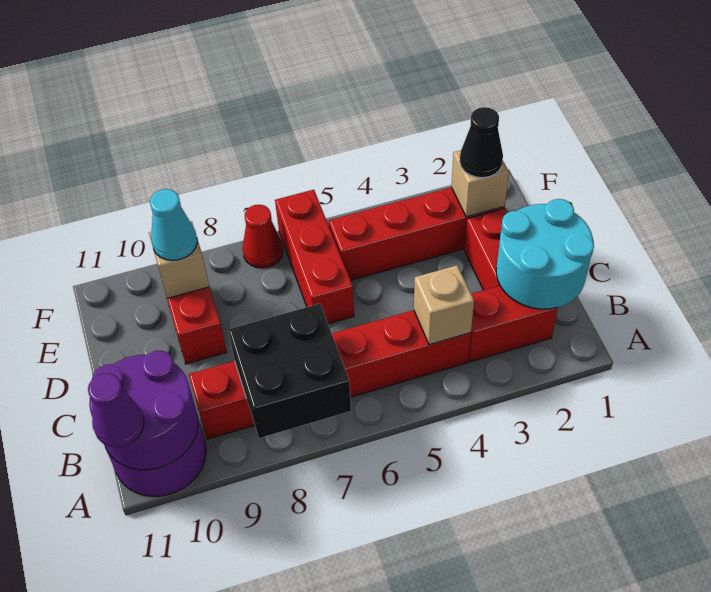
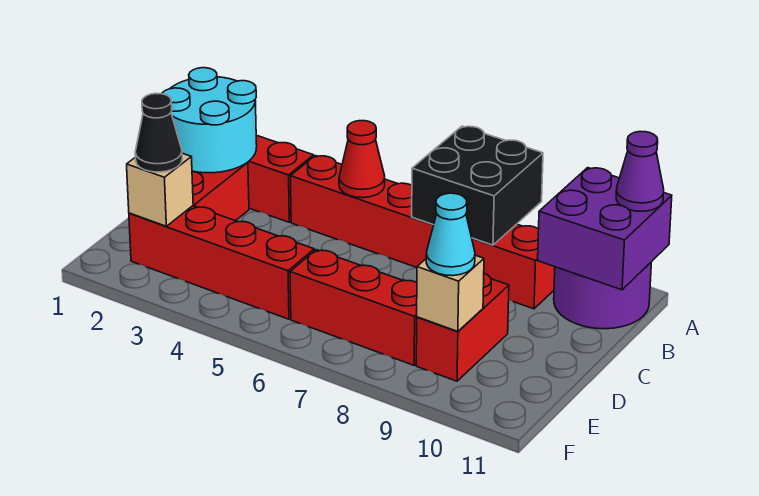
purple round brick A10:B11 level 2 -> purple brick A10:B11 level 2
tan brick B4 level 2 -> none
red brick D6:F6 level 1 -> red brick E6:E8 level 1
red cone F7 level 1 -> red cone B5 level 2

